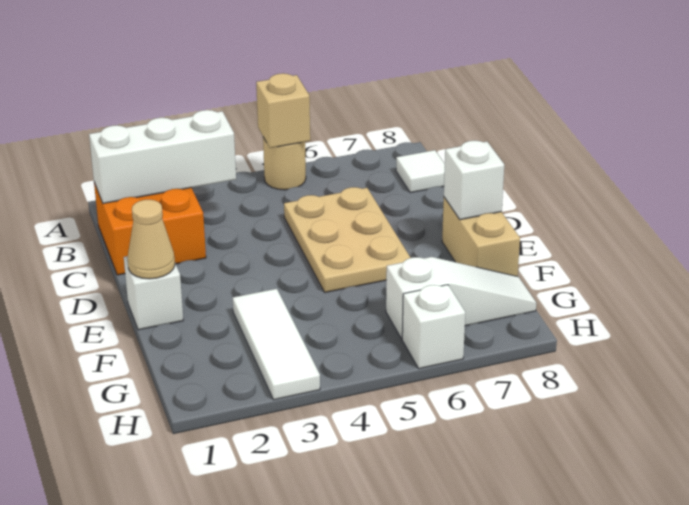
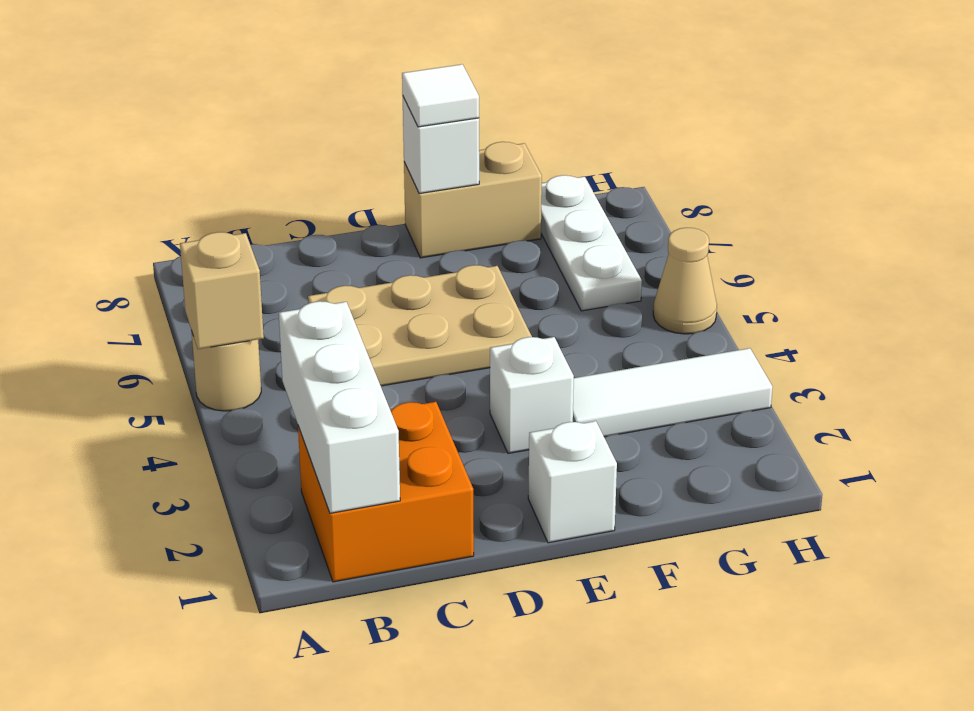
white tile B8 level 1 -> white tile E8 level 3
tan cone E1 level 2 -> tan cone H5 level 1
white slope G6:G8 level 1 top 6 -> white plate G6:G8 level 1
white brick H6 level 1 -> white brick E3 level 1

